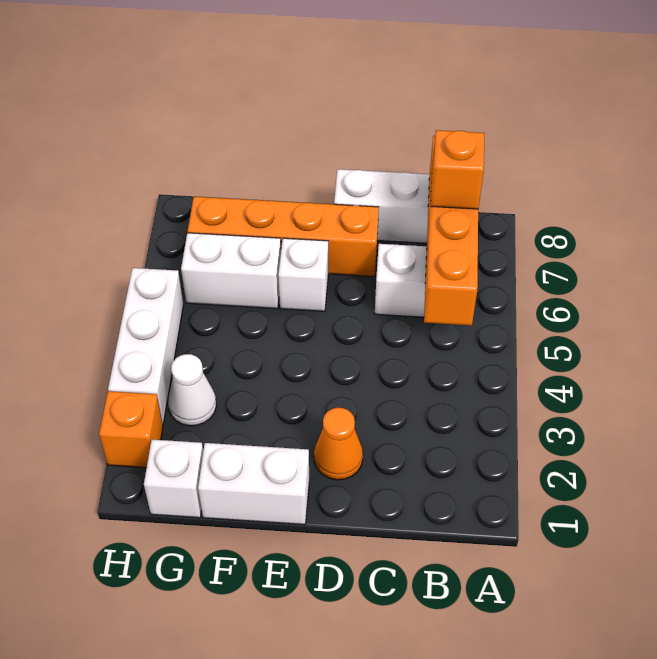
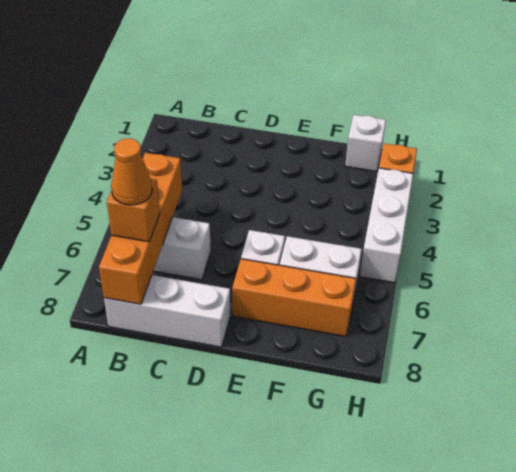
orange cone D2 level 1 -> orange cone B7 level 4
orange brick D7:G7 level 1 -> orange brick E7:G7 level 1
white brick E1:F1 level 1 -> none
white cone G3 level 1 -> none

